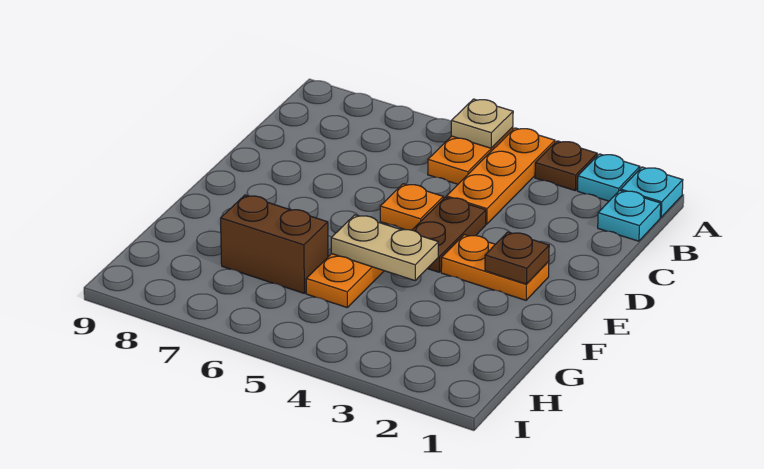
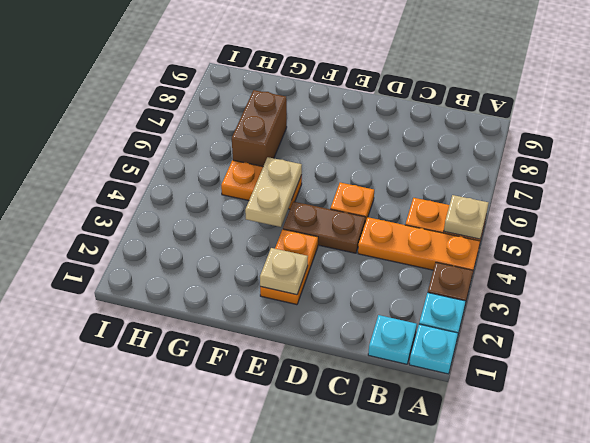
brown plate E2 level 2 -> tan plate E2 level 2

